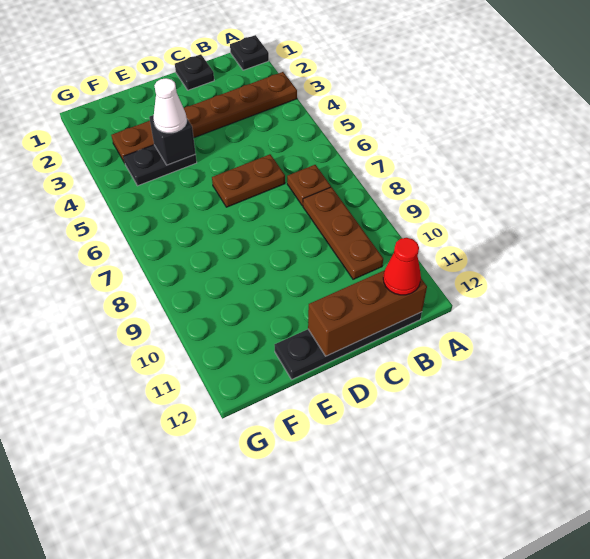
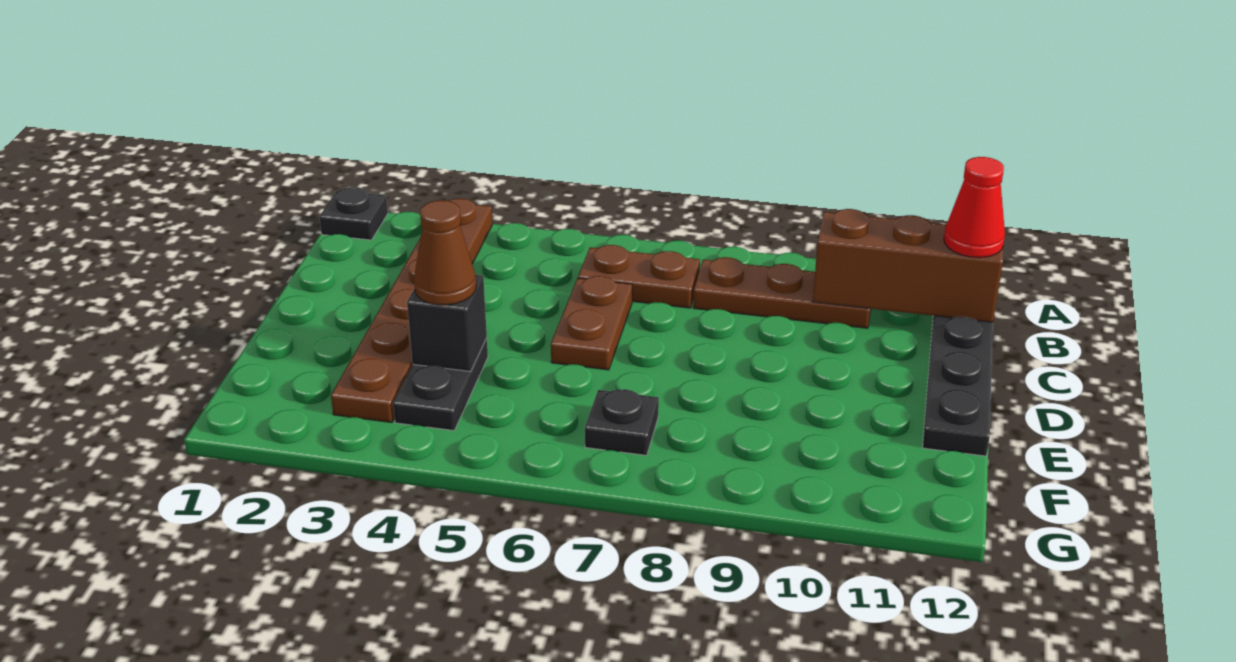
brown plate B7 level 1 -> brown plate B6:B7 level 1
brown brick B12:D12 level 2 -> brown brick B10:B12 level 2
black plate C1 level 1 -> black plate F7 level 1
white cone E4 level 3 -> brown cone E4 level 3

